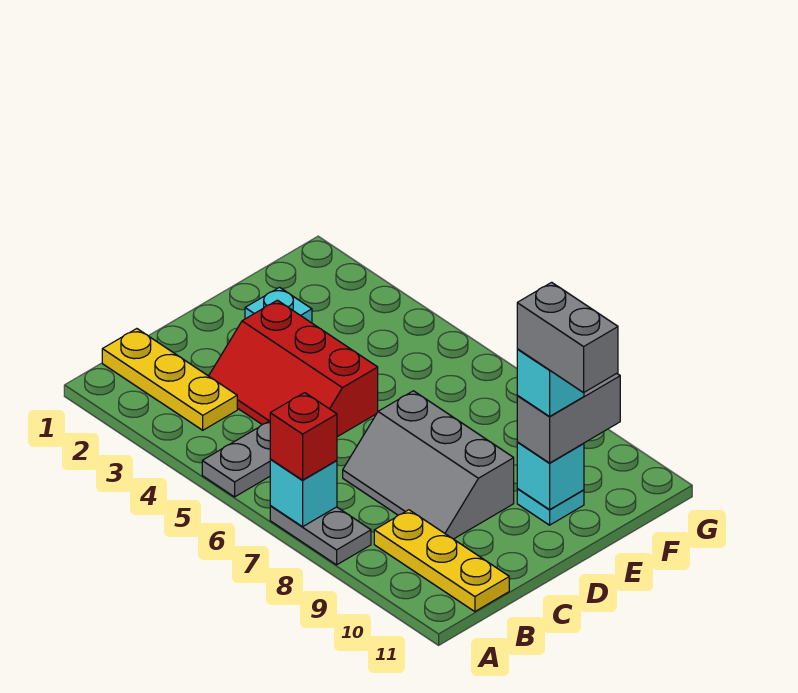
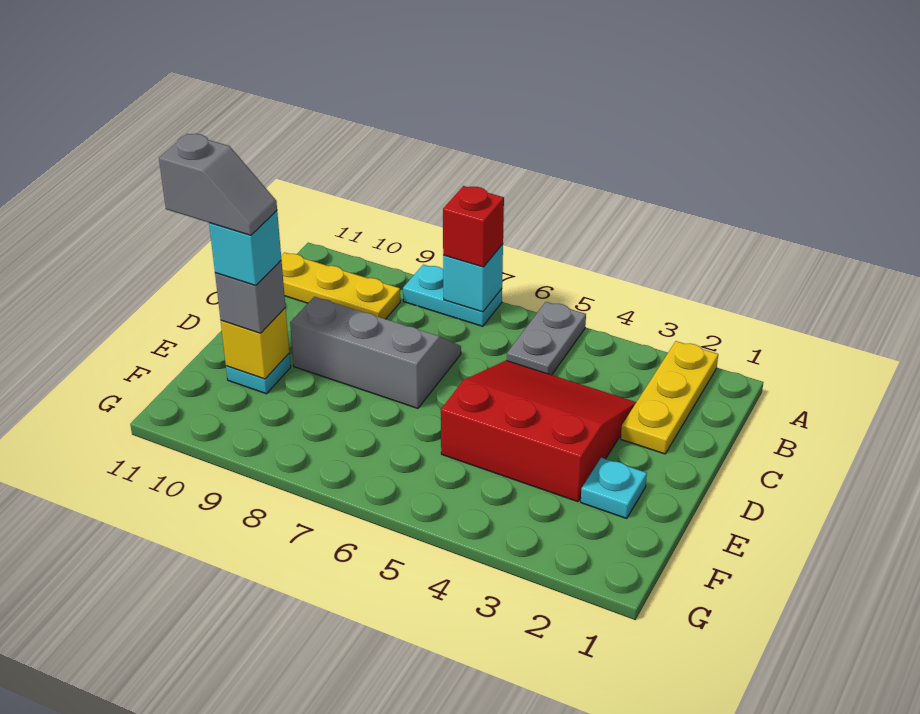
grey plate A7:A8 level 1 -> cyan plate A7:A8 level 1
yellow plate B1:B3 level 1 -> yellow plate A2:C2 level 1
red slope C3:D5 level 1 top D -> red slope C3:E5 level 1 top E
cyan brick E10 level 2 -> yellow brick E10 level 2
grey brick E10:F10 level 3 -> grey brick E10 level 3
grey brick E10:E11 level 5 -> grey slope E10:E11 level 5 top 11

